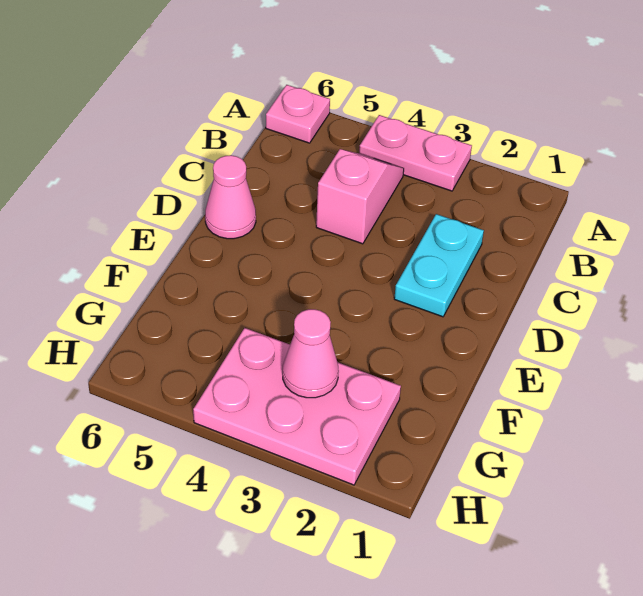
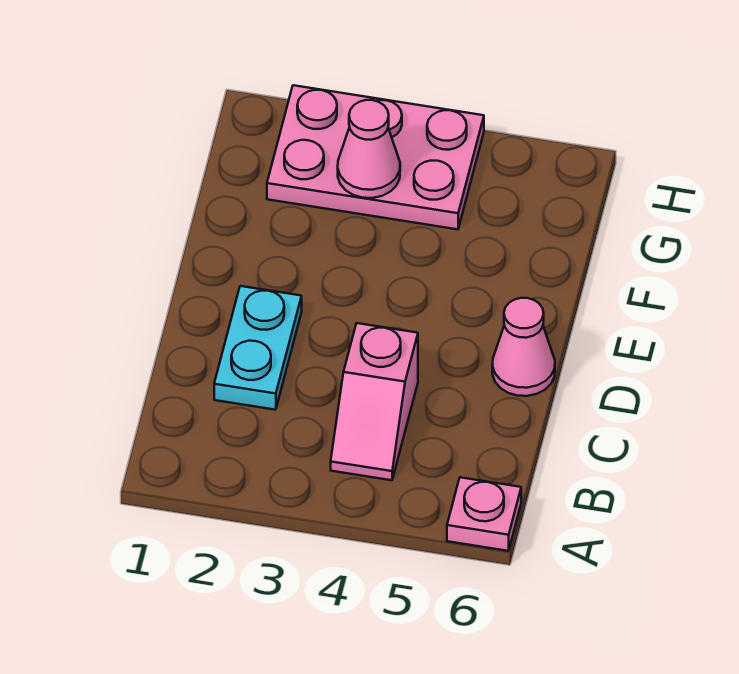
pink plate A3:A4 level 1 -> none

